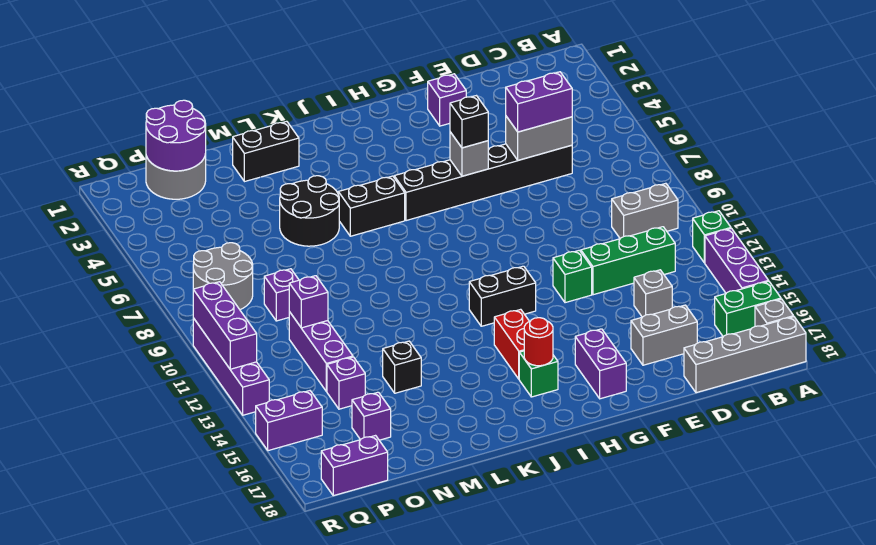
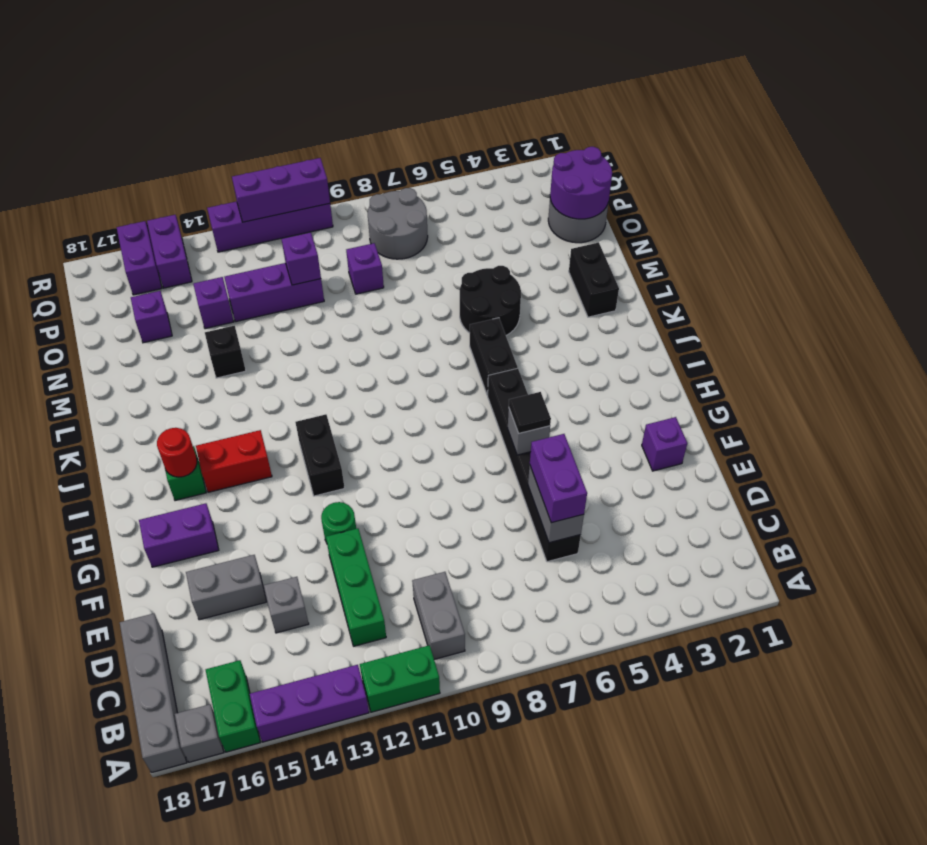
green brick A12 level 1 -> green brick A11:A12 level 1
grey brick D16:E16 level 1 -> grey brick E15:E16 level 1
green brick F12 level 1 -> green round brick F12 level 1
black brick G6 level 3 -> black tile G6 level 3
purple brick P18:Q18 level 1 -> purple brick Q16:R16 level 1

